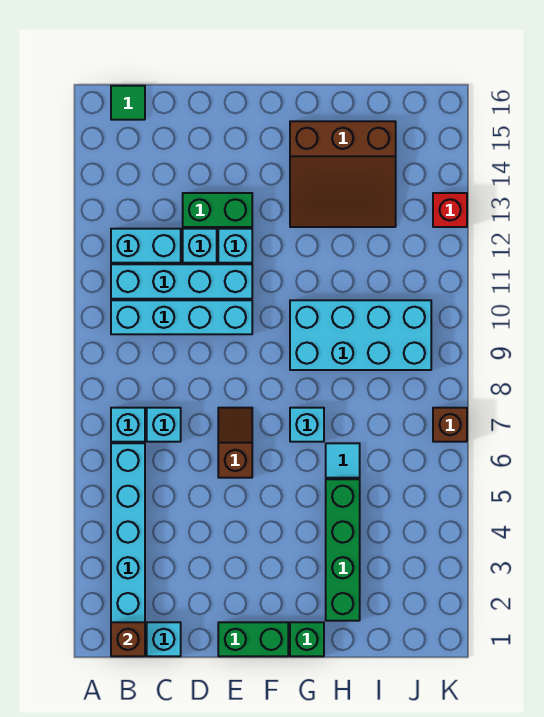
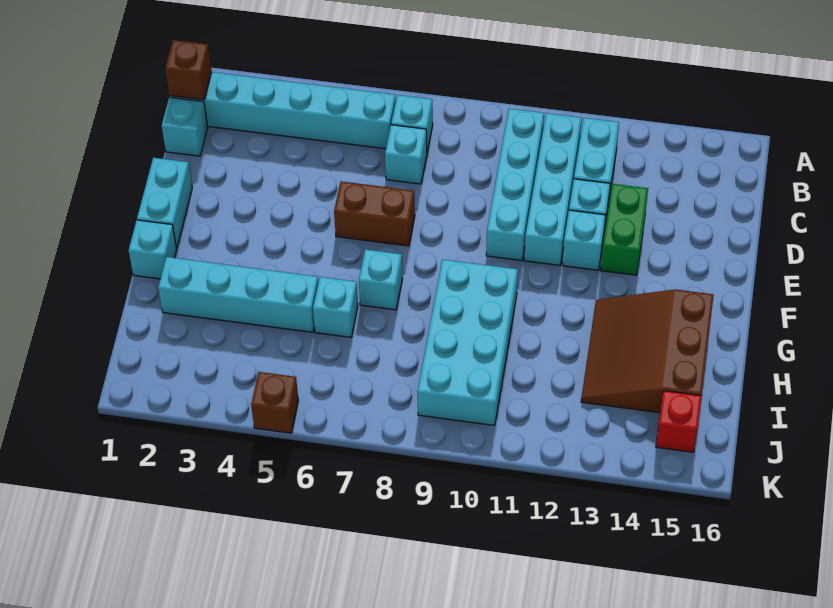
green tile B16 level 1 -> none
green brick E1:F1 level 1 -> cyan brick E1:F1 level 1
brown slope E6:E7 level 1 top 6 -> brown brick E6:E7 level 1
green brick G1 level 1 -> cyan brick G1 level 1
green brick H2:H5 level 1 -> cyan brick H2:H5 level 1
cyan tile H6 level 1 -> cyan brick H6 level 1
brown brick K7 level 1 -> brown brick K5 level 1
red brick K13 level 1 -> red brick J15 level 1

